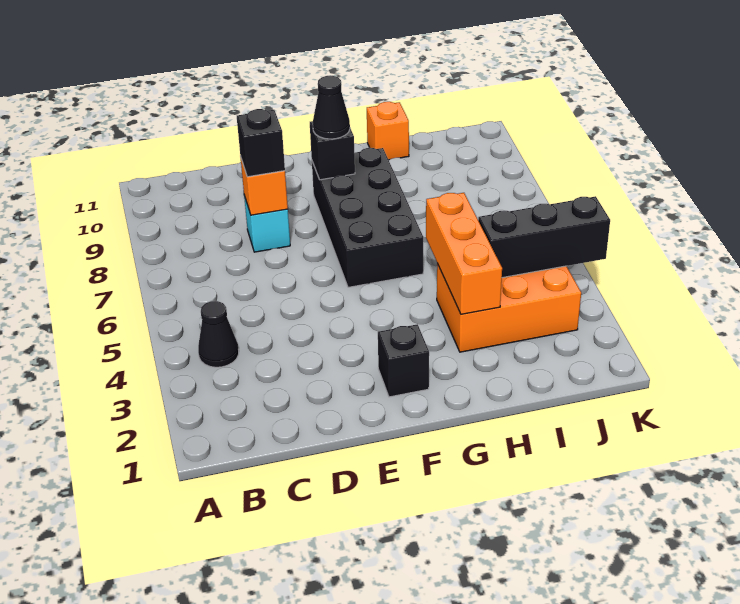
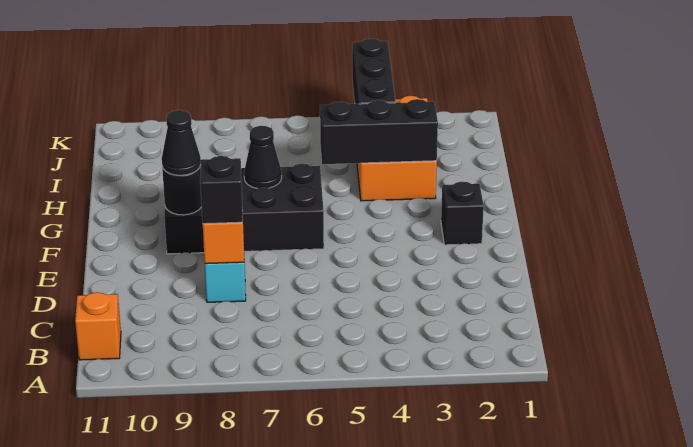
black cone B4 level 1 -> black cone G7 level 2
black brick F9 level 2 -> black round brick F9 level 2
orange brick H3:H5 level 2 -> black brick H3:H5 level 2
orange brick H11 level 1 -> orange brick B11 level 1

